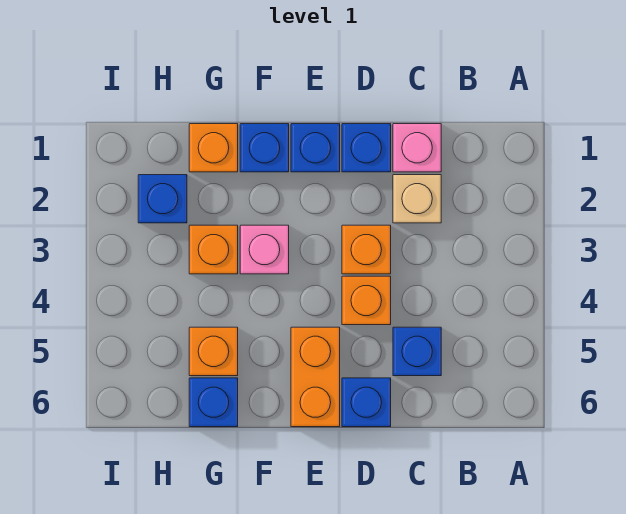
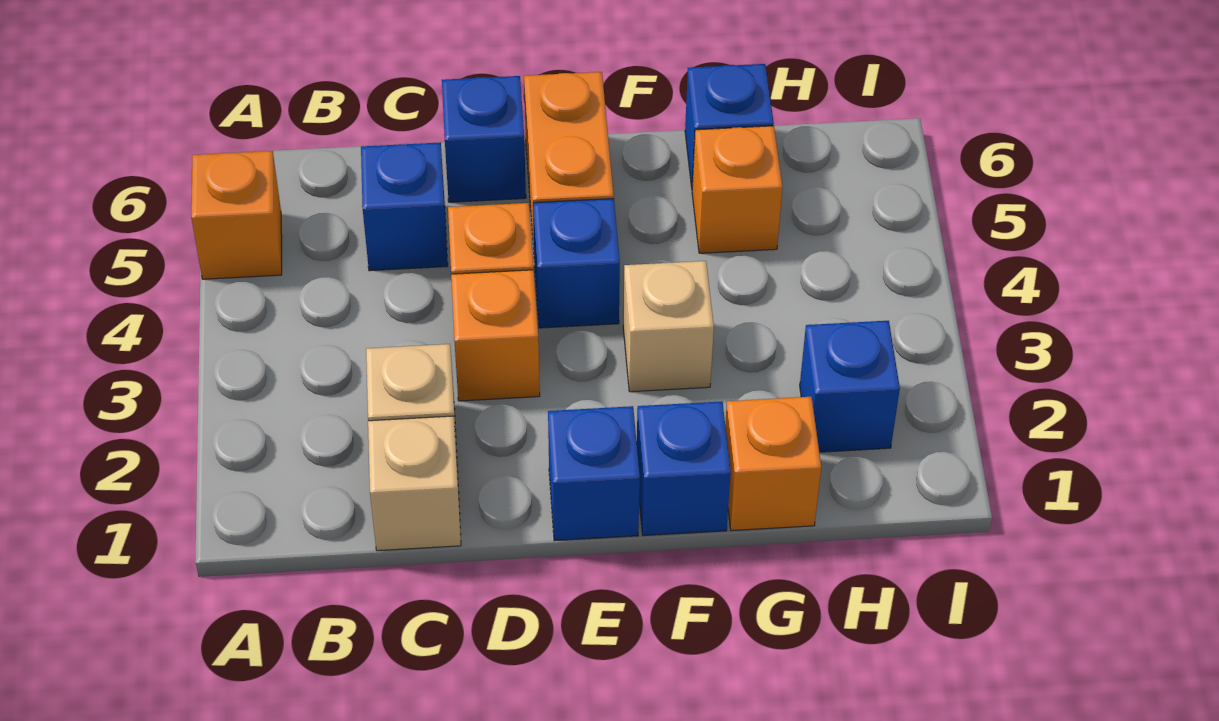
pink brick C1 level 1 -> tan brick C1 level 1
blue brick D1 level 1 -> blue brick E4 level 1
pink brick F3 level 1 -> tan brick F3 level 1
orange brick G3 level 1 -> orange brick A5 level 1

